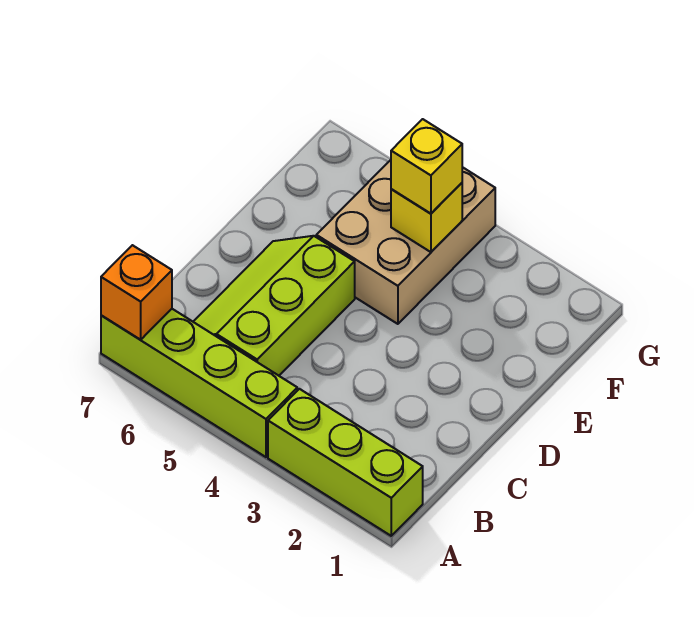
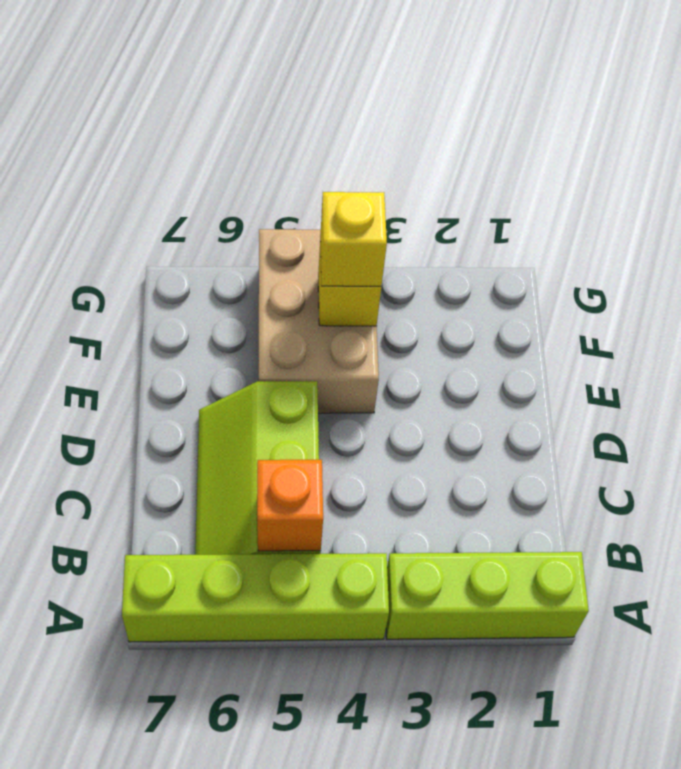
orange brick A7 level 2 -> orange brick B5 level 2

